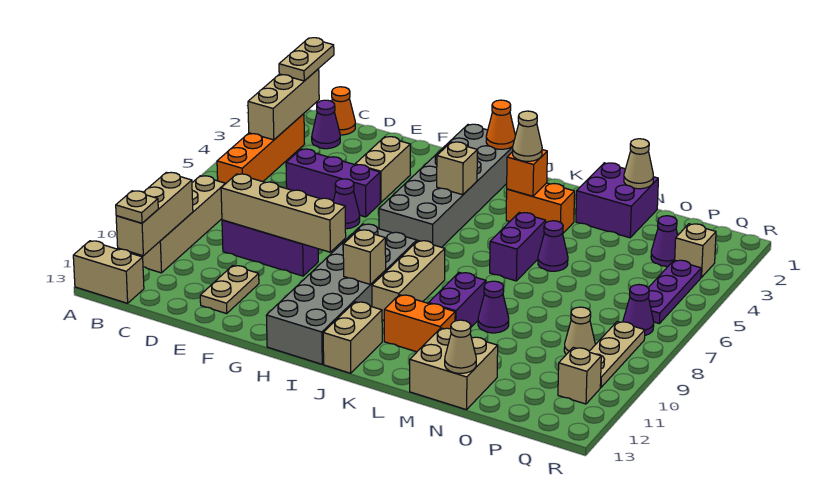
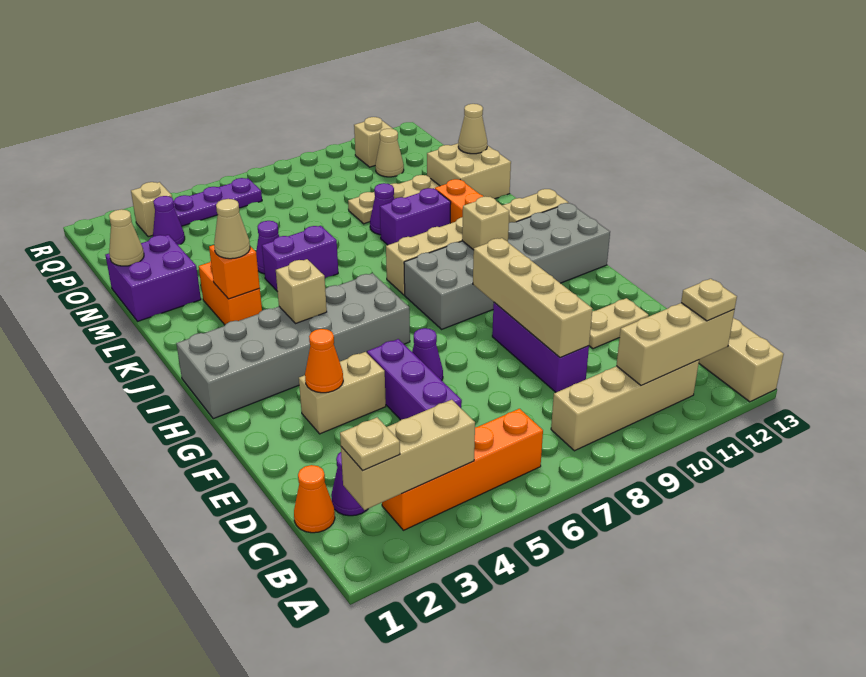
tan plate B1:B2 level 3 -> tan plate B2 level 3
orange cone I1 level 2 -> orange cone F3 level 2
tan cone P9 level 1 -> tan cone P11 level 1
purple cone Q7 level 1 -> none
tan plate Q8:Q10 level 1 -> tan plate N9:N11 level 1

